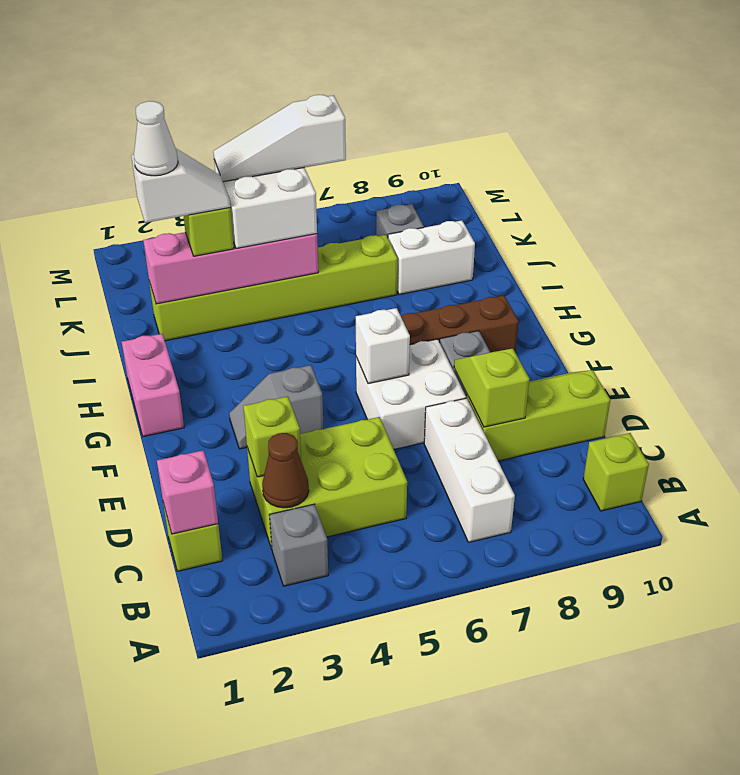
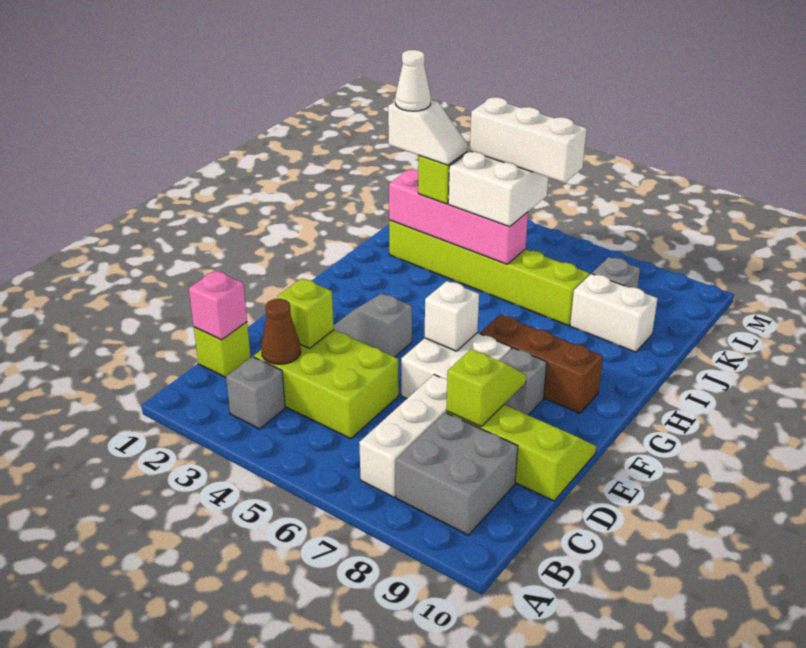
none -> grey brick B8:C9 level 1
lime brick B10 level 1 -> none
pink brick G1:H1 level 1 -> none
white slope K4:K6 level 4 top 6 -> white brick K4:K6 level 4

